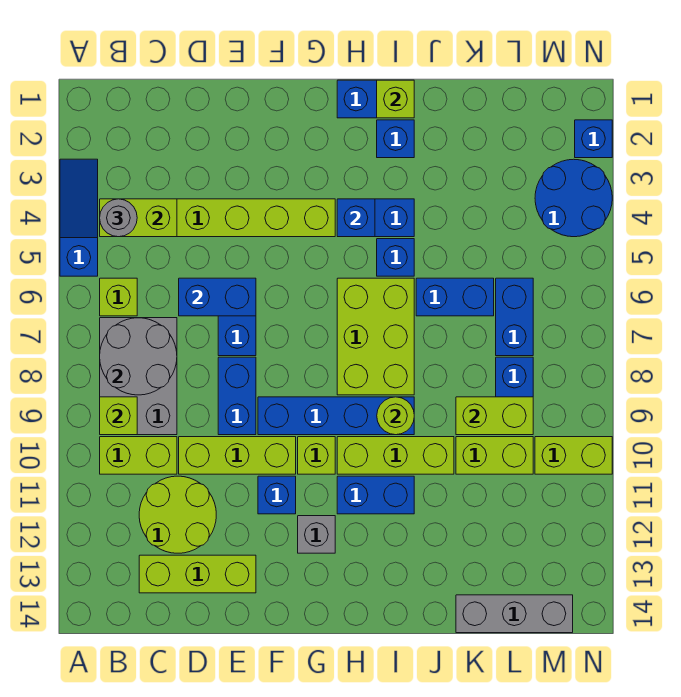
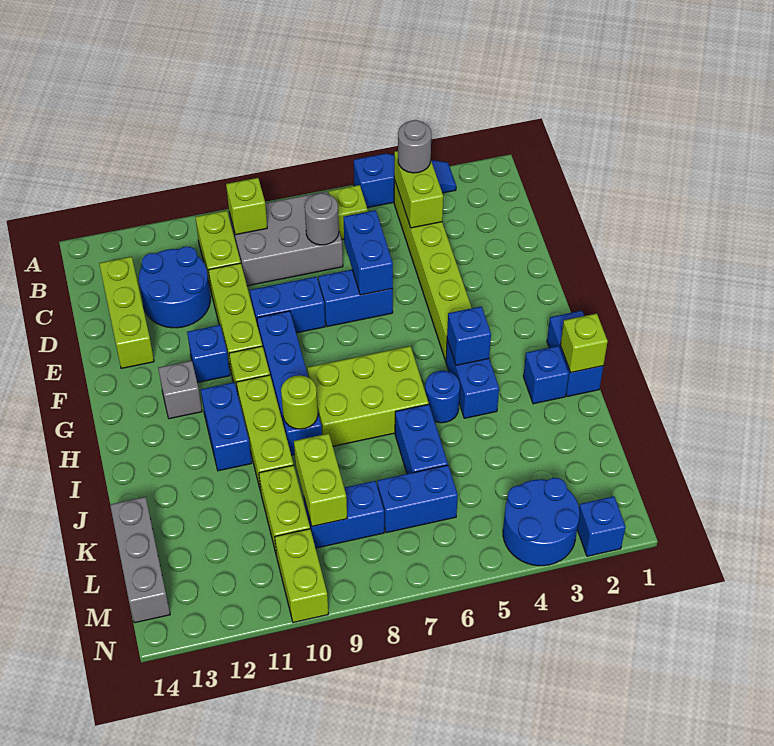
grey round brick B7:C8 level 2 -> grey round brick C7 level 2
lime round brick C11:D12 level 1 -> blue round brick C11:D12 level 1
blue brick I5 level 1 -> blue round brick I5 level 1

